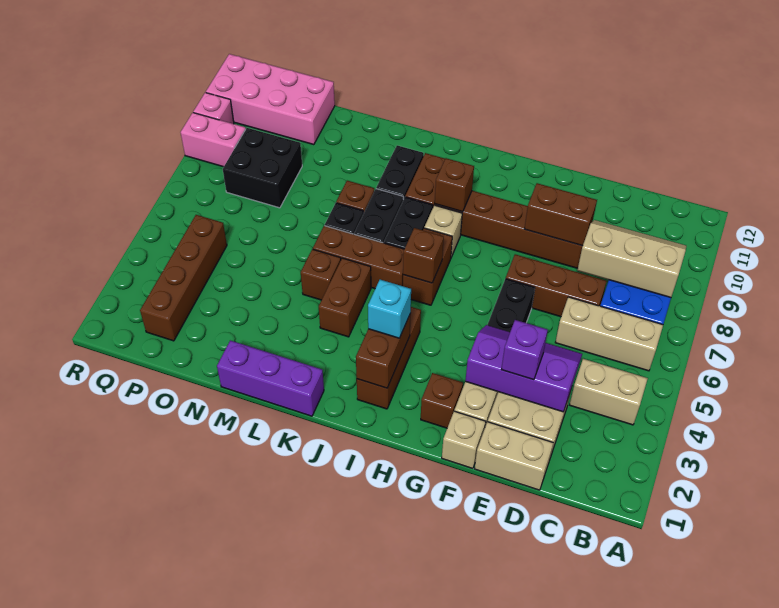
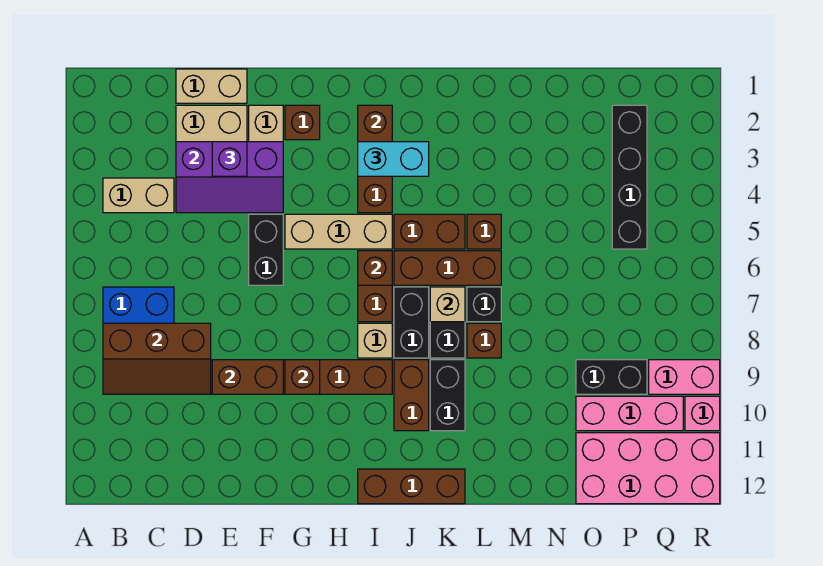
tan brick B6:D6 level 1 -> tan brick G5:I5 level 1
tan slope B8:D9 level 2 top 8 -> brown slope B8:D9 level 2 top 8
brown brick D7:F7 level 1 -> brown brick I12:K12 level 1
tan brick F1 level 1 -> tan brick K7 level 2
cyan brick I3 level 3 -> cyan brick I3:J3 level 3
brown brick I9 level 2 -> brown brick G9 level 2
purple brick K1:M1 level 1 -> none
brown brick K4:K5 level 1 -> brown brick J5:K5 level 1
black brick O8:P9 level 1 -> black brick O9:P9 level 1
none -> pink brick O10:Q10 level 1
brown brick P2:P5 level 1 -> black brick P2:P5 level 1

